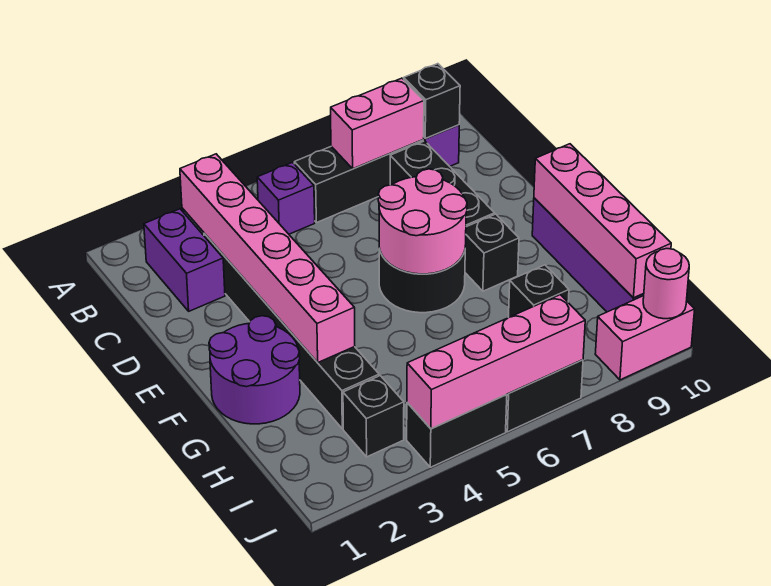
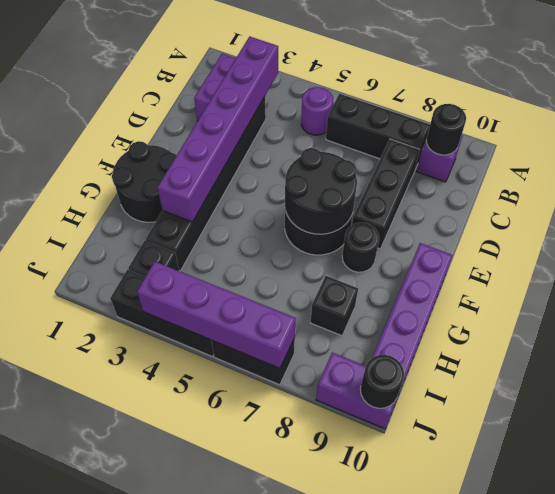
pink brick B3:G3 level 2 -> purple brick B3:G3 level 2
purple brick B5 level 1 -> purple round brick B5 level 1
pink brick B7:B8 level 2 -> none
black brick B9 level 2 -> black round brick B9 level 2
pink round brick E6:F7 level 2 -> black round brick E6:F7 level 2
purple round brick F1:G2 level 1 -> black round brick F1:G2 level 1
black brick F8 level 1 -> black round brick F8 level 1
pink brick F10:I10 level 2 -> none
black brick J4:J5 level 1 -> black brick J3:J5 level 1
pink brick J4:J7 level 2 -> purple brick J4:J7 level 2
pink brick J9:J10 level 1 -> purple brick J9:J10 level 1
pink round brick J10 level 2 -> black round brick J10 level 2

